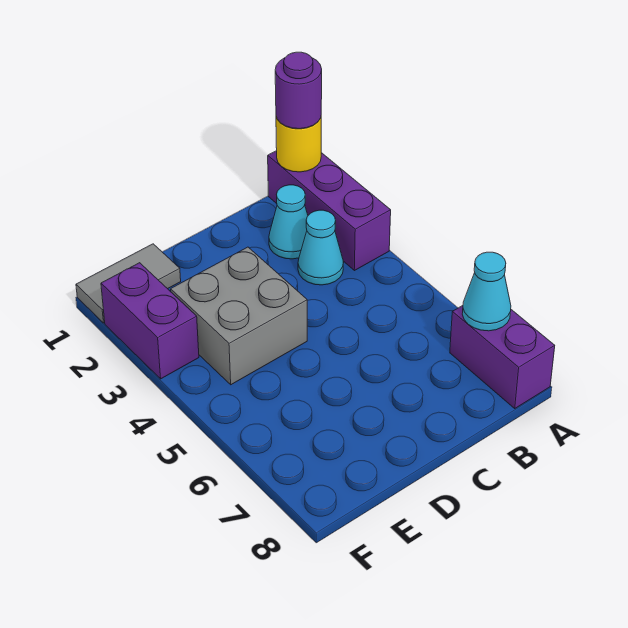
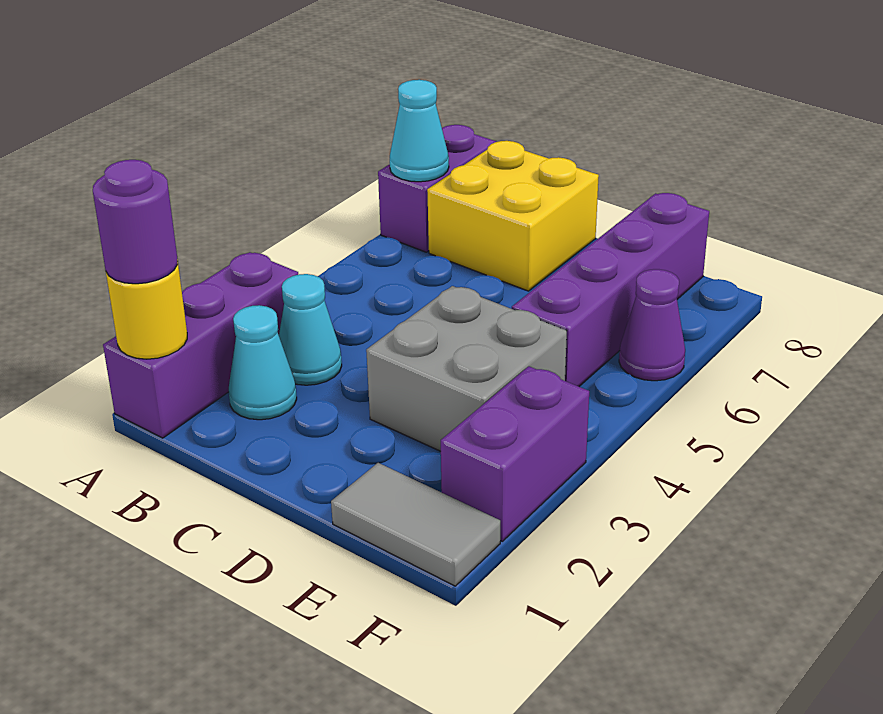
none -> yellow brick B7:C8 level 1
none -> purple brick E5:E8 level 1
none -> purple cone F6 level 1

